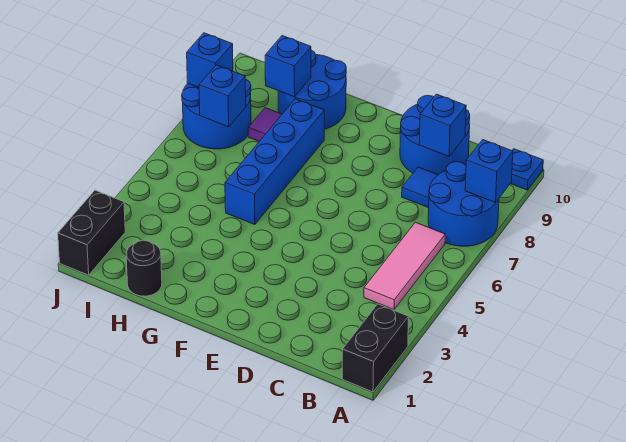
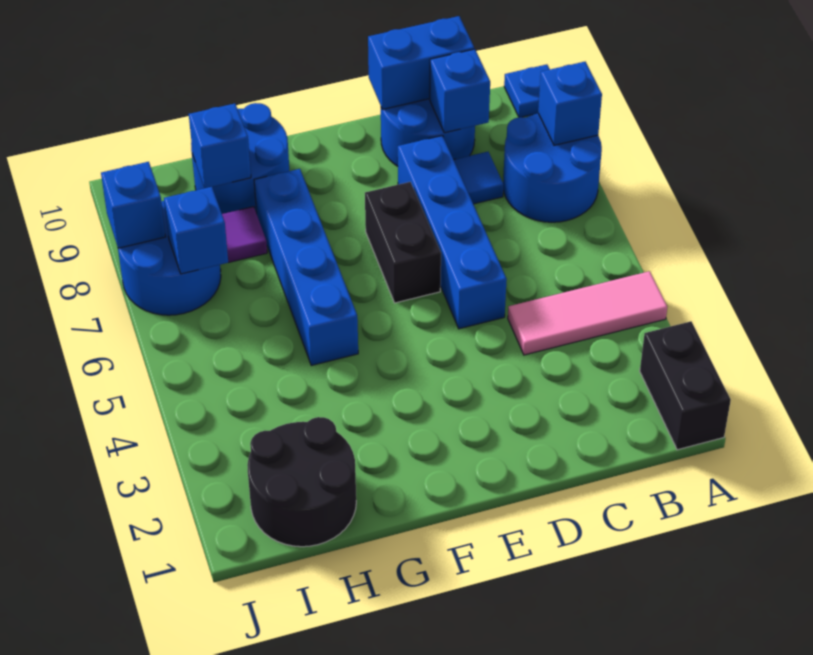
pink tile B4:B6 level 1 -> pink tile A4:C4 level 1
none -> blue brick C10:D10 level 2
none -> blue brick D5:D8 level 1
black round brick H1 level 1 -> black round brick H1:I2 level 1
black brick J1:J2 level 1 -> black brick E6:E7 level 1

